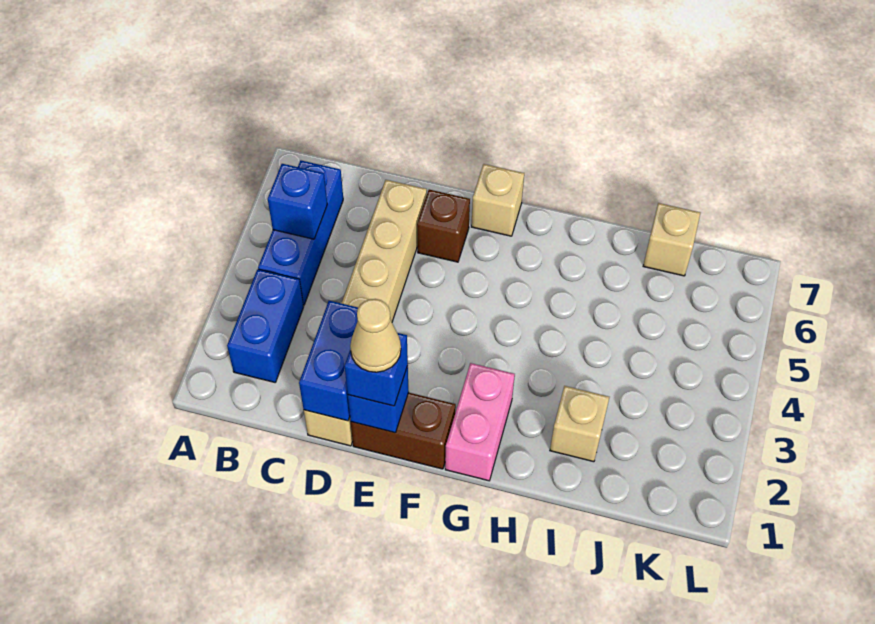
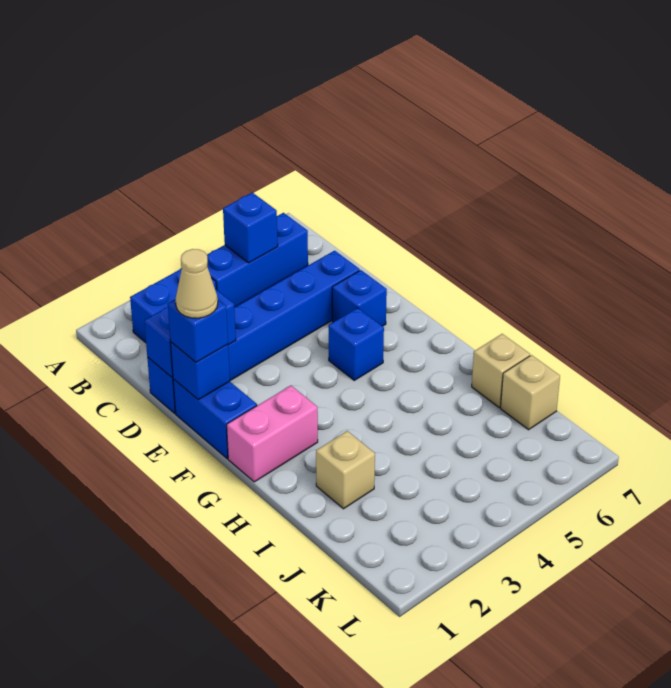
tan brick D1:D6 level 1 -> blue brick D1:D6 level 1
brown brick E1:F1 level 1 -> blue brick E1:F1 level 1
brown brick E6 level 1 -> blue brick E6 level 1
none -> blue brick F5 level 1
tan brick F7 level 1 -> tan brick I7 level 1

